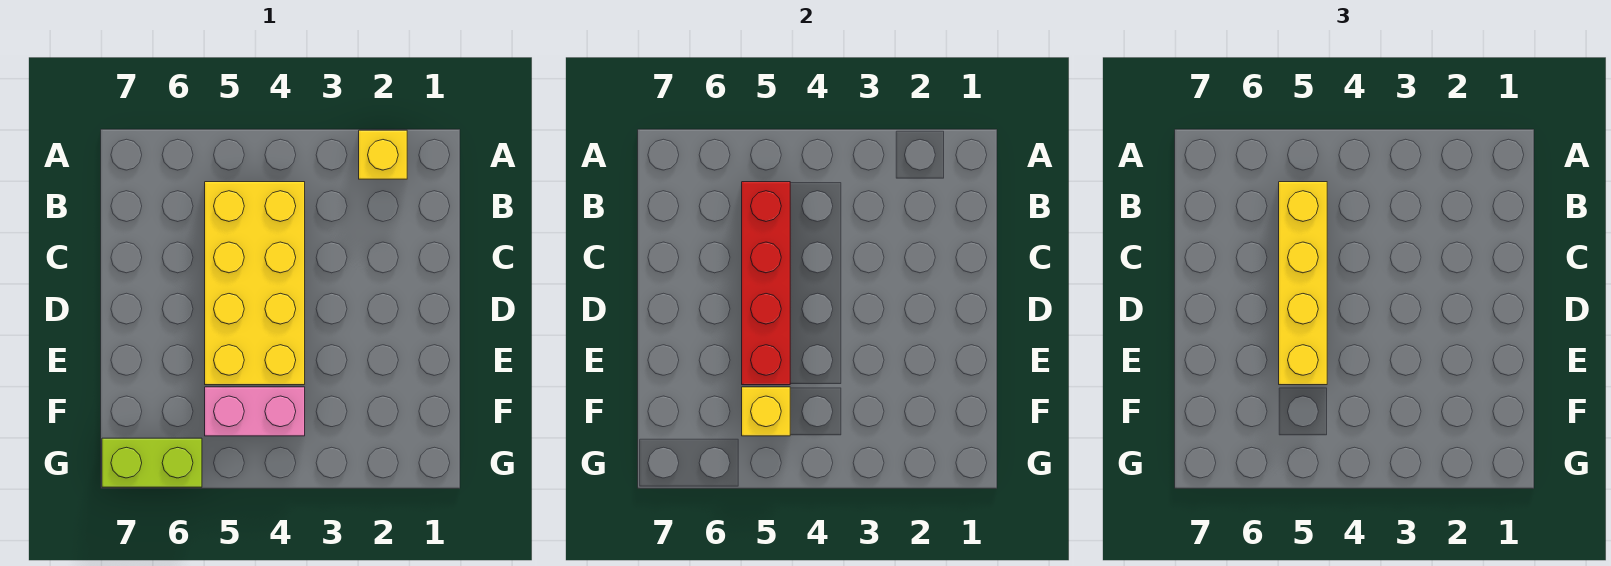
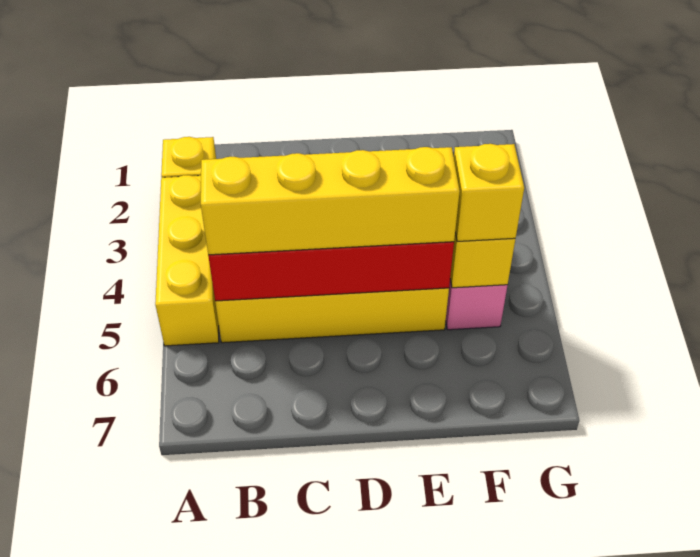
none -> yellow brick A3:A5 level 1
none -> yellow brick F5 level 3
lime brick G6:G7 level 1 -> none

